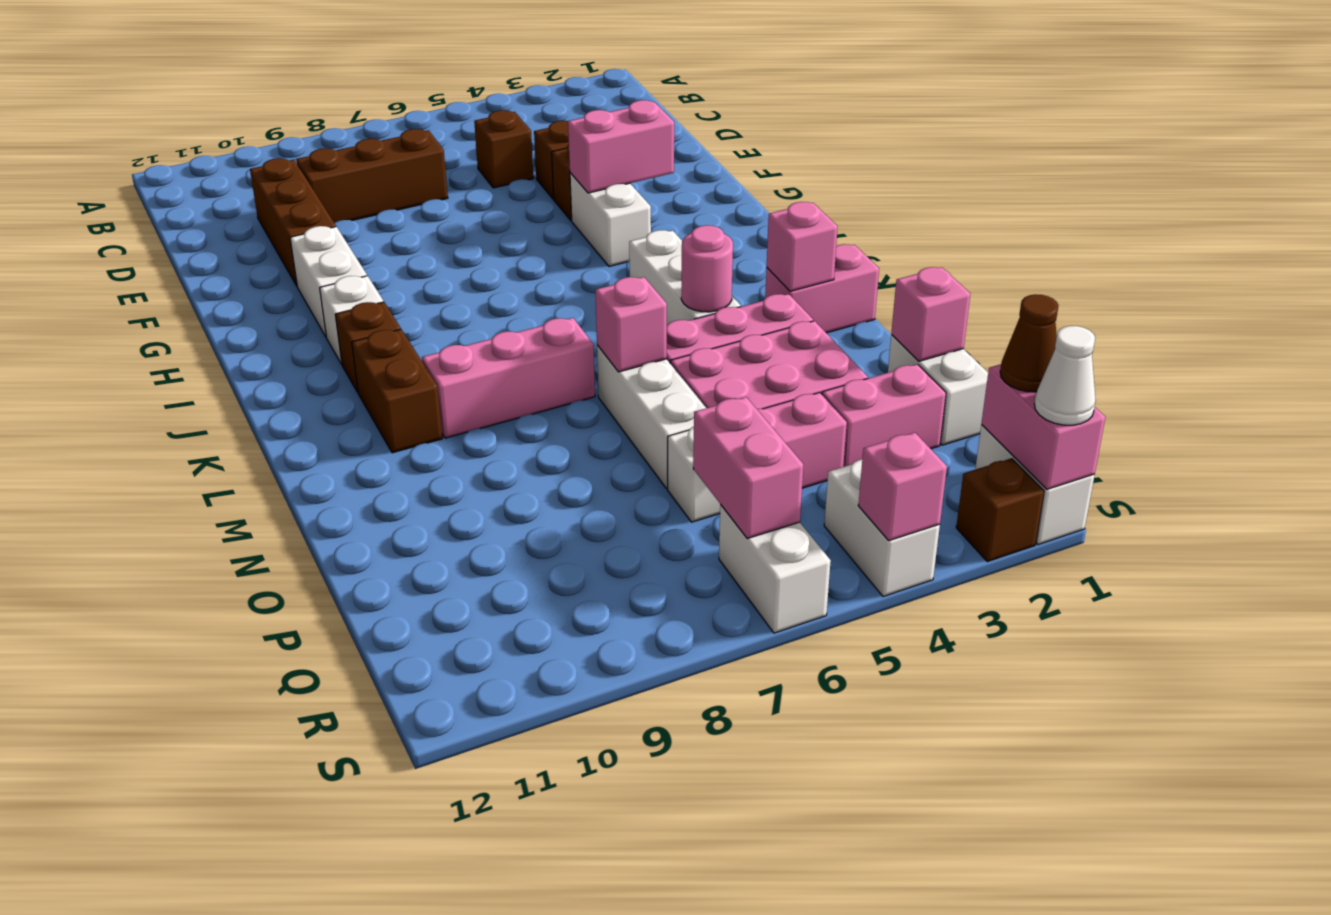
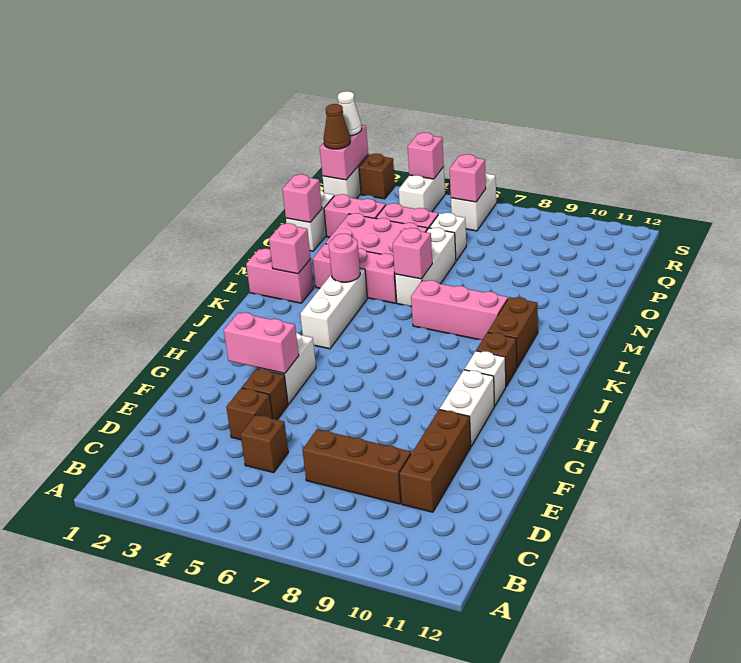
pink brick Q6:R6 level 2 -> pink brick R6 level 2

